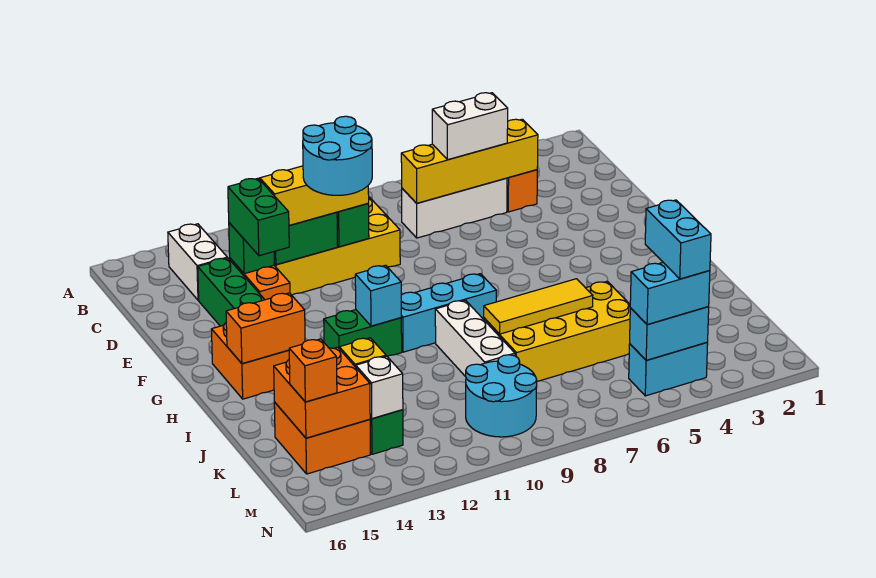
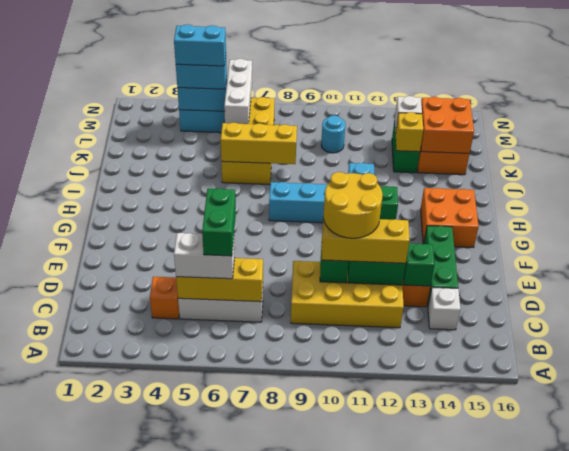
white brick B14:C14 level 1 -> white brick C14 level 1
yellow brick C4:C7 level 2 -> yellow brick C5:C7 level 2
cyan round brick D10:E11 level 4 -> yellow round brick D10:E11 level 4
green brick D13:E13 level 3 -> green brick C6:D6 level 4
orange brick H14:H15 level 2 -> none
white brick I9:K9 level 1 -> white brick L6:N6 level 2
yellow brick J5:K8 level 1 -> yellow brick J6:M7 level 1
yellow tile J6:J8 level 2 -> yellow brick J6:J8 level 2
cyan brick L4:M4 level 4 -> cyan brick M4:M5 level 4
cyan round brick L9:M10 level 1 -> cyan round brick L10 level 1
orange brick L15 level 3 -> none

